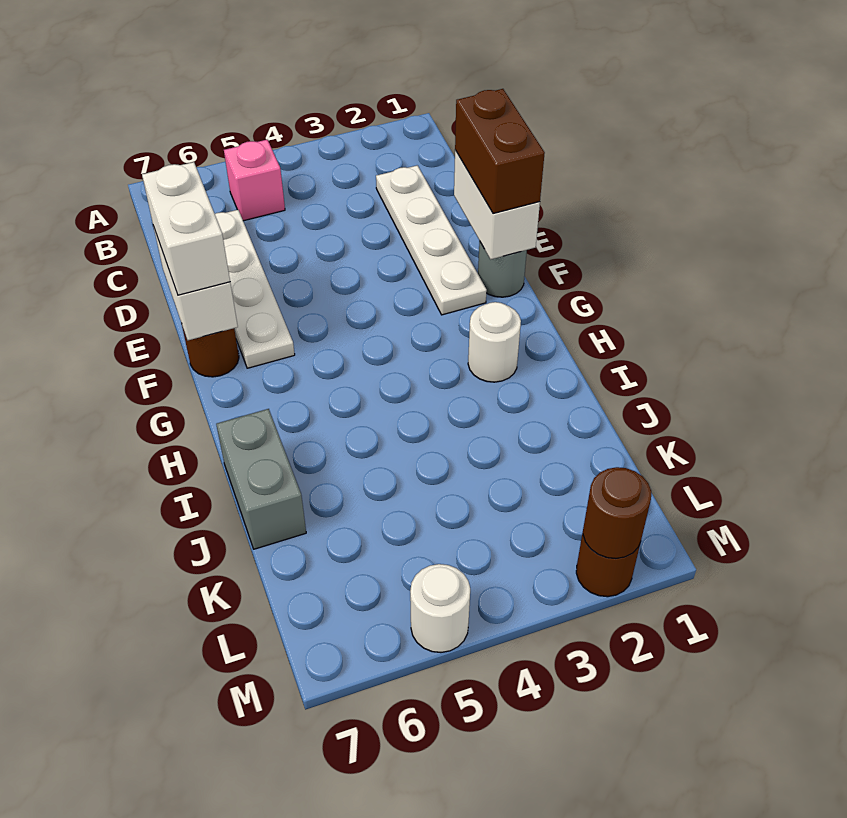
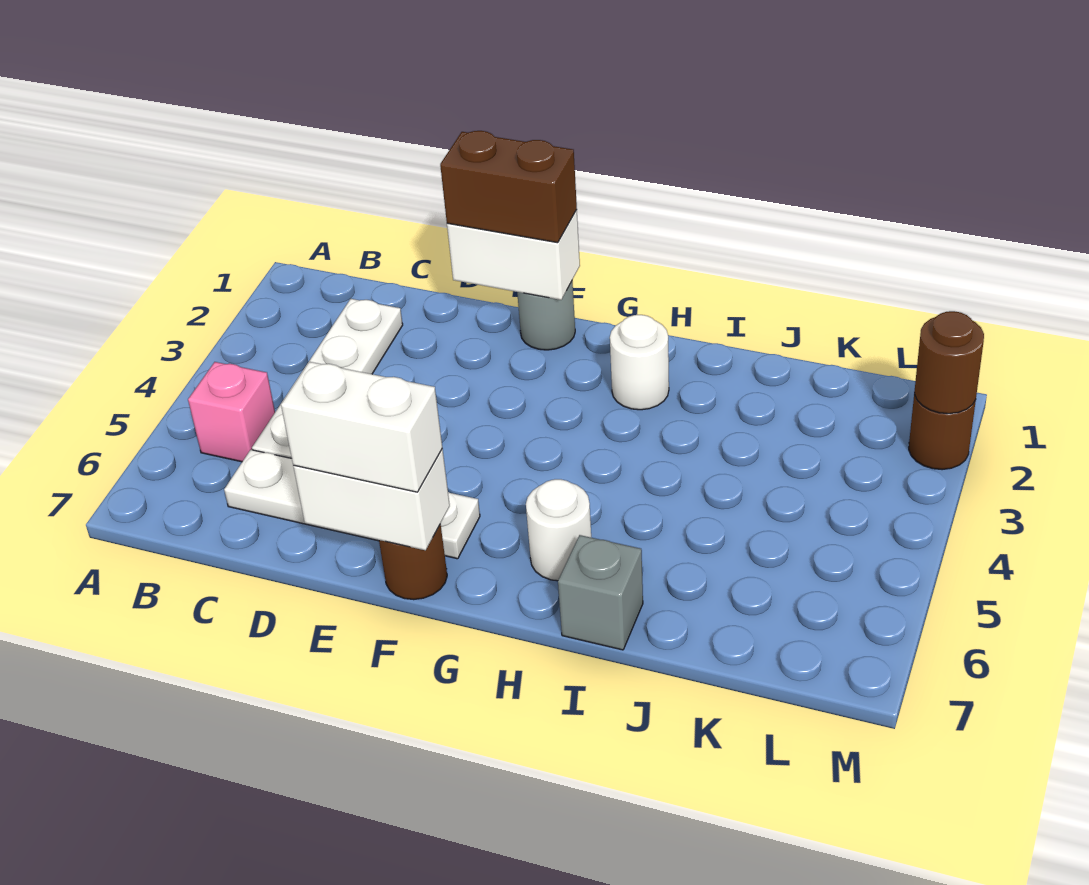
white plate C2:F2 level 1 -> white plate C2:C5 level 1
grey brick I7:J7 level 1 -> grey brick I7 level 1
white round brick M5 level 1 -> white round brick H6 level 1

